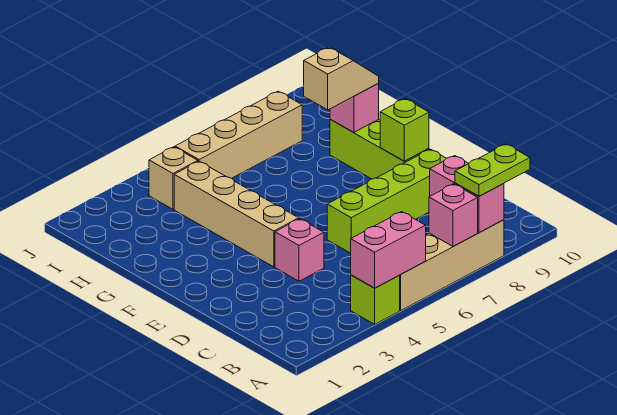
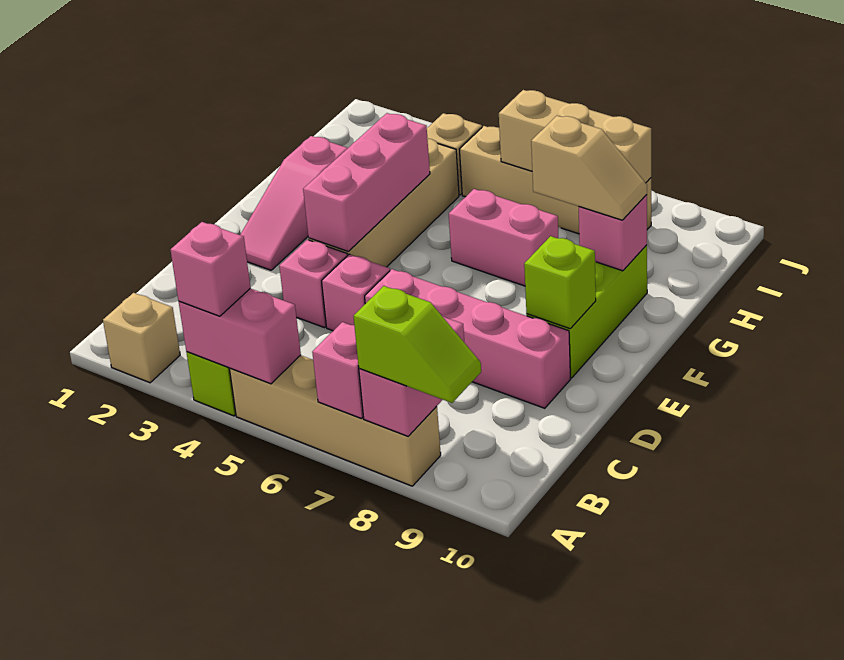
none -> tan brick A2 level 1
none -> pink brick A4 level 3
lime plate A8:A9 level 3 -> lime slope A8:A9 level 3 top 8
none -> pink brick D5 level 1
lime brick D6:D9 level 1 -> pink brick D6:D9 level 1
none -> pink slope E2:G2 level 1 top G
none -> pink brick E4:G4 level 2
none -> pink brick G6:G7 level 1
none -> tan brick I6:I8 level 2

